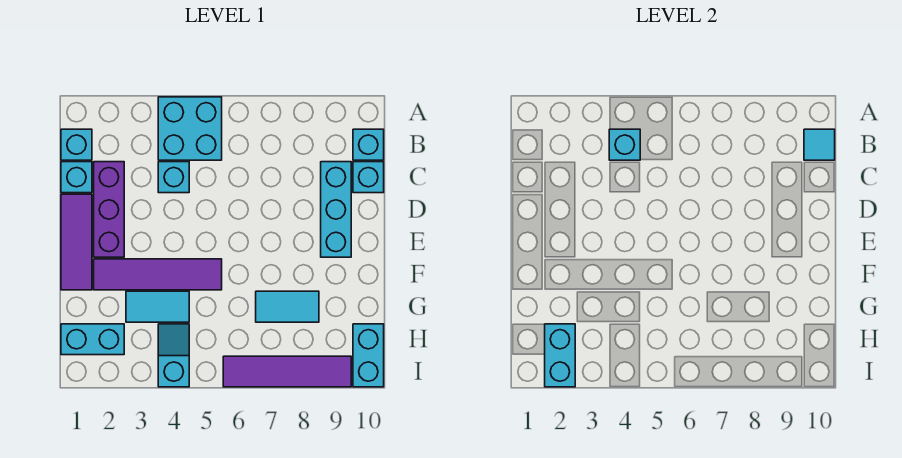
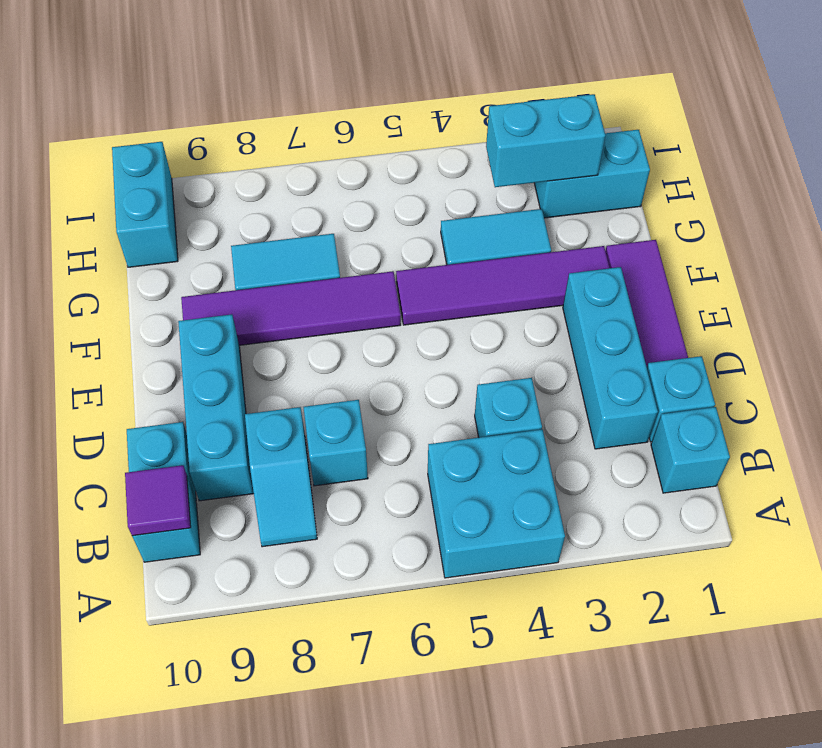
cyan brick B4 level 2 -> cyan brick C7 level 1
cyan tile B10 level 2 -> purple tile B10 level 2
purple brick C2:E2 level 1 -> cyan brick C2:E2 level 1
cyan brick H2:I2 level 2 -> cyan brick H2:H3 level 2
cyan slope H4:I4 level 1 top I -> cyan slope B8:C8 level 1 top C
purple tile I6:I9 level 1 -> purple tile F6:F9 level 1

